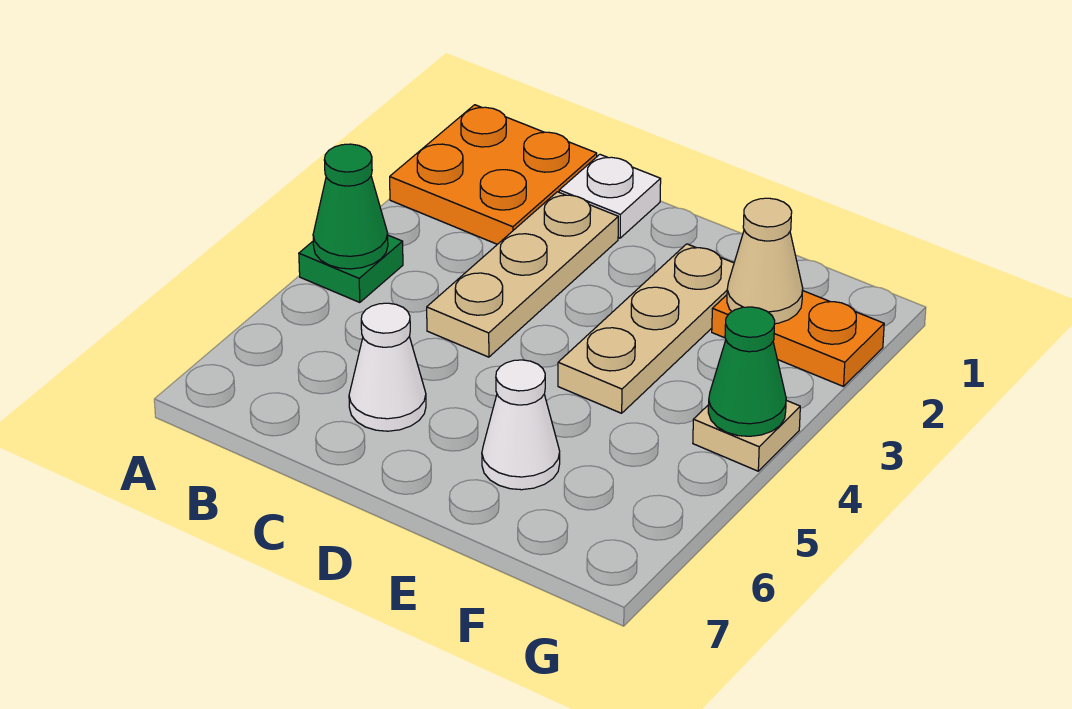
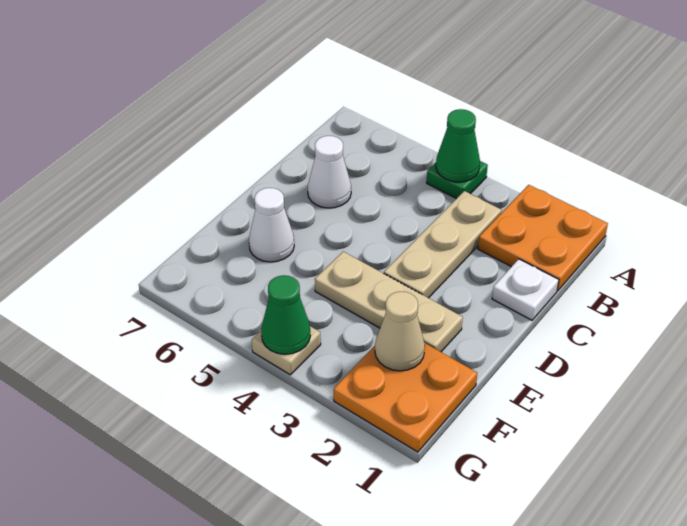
tan plate C2:C4 level 1 -> tan plate B3:D3 level 1
orange plate F2:G2 level 1 -> orange plate F1:G2 level 1

